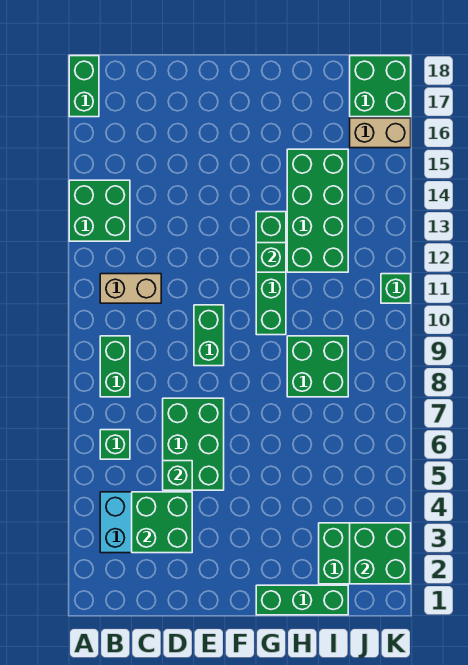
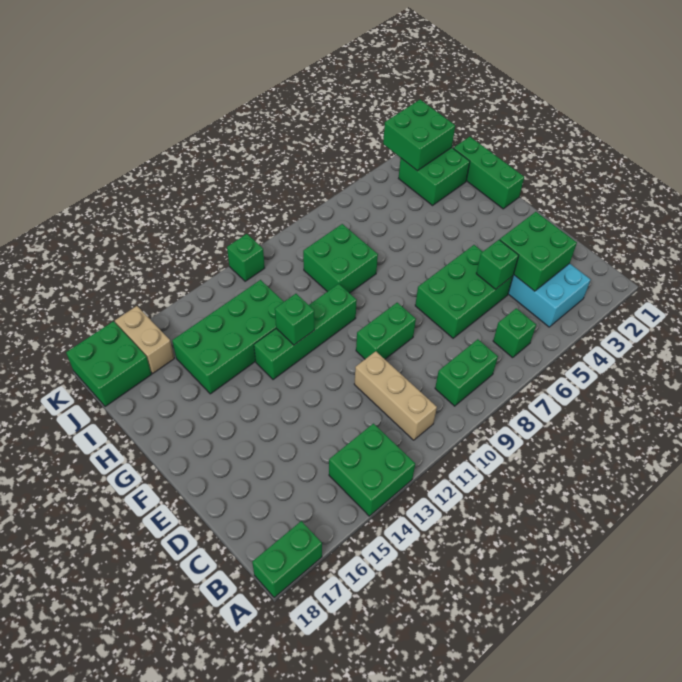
tan brick B11:C11 level 1 -> tan brick B11:D11 level 1

